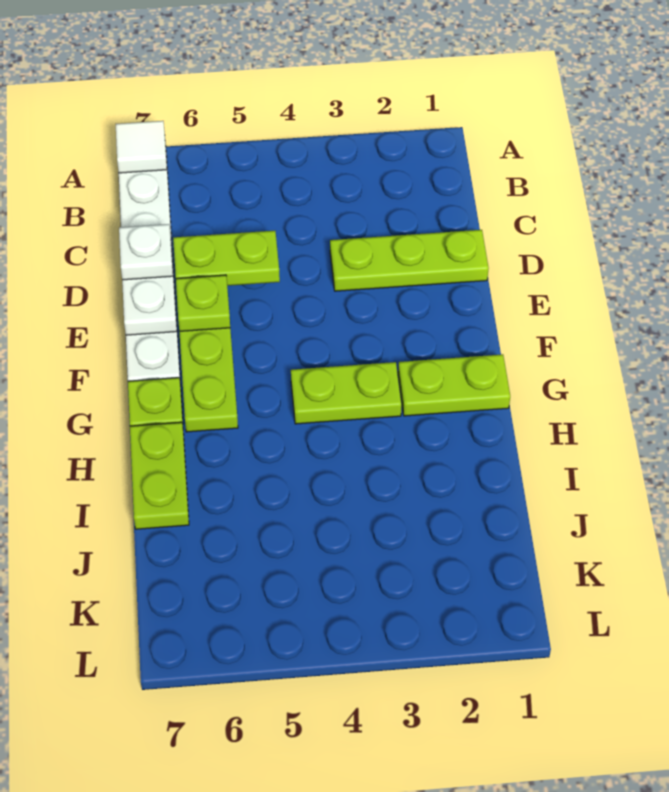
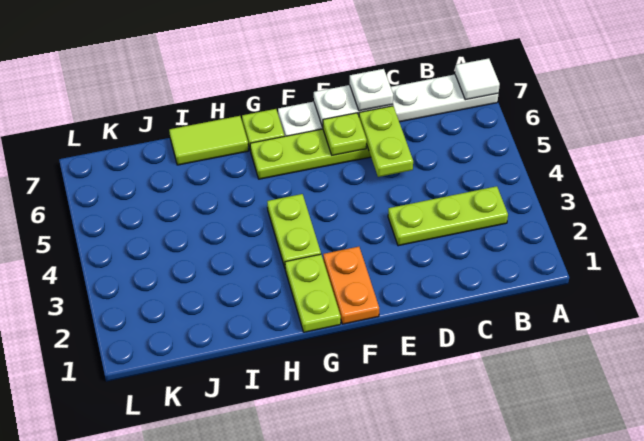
lime plate D1:D3 level 1 -> lime plate B3:D3 level 1
none -> orange plate F1:F2 level 1
lime plate H7:I7 level 1 -> lime tile H7:I7 level 1

